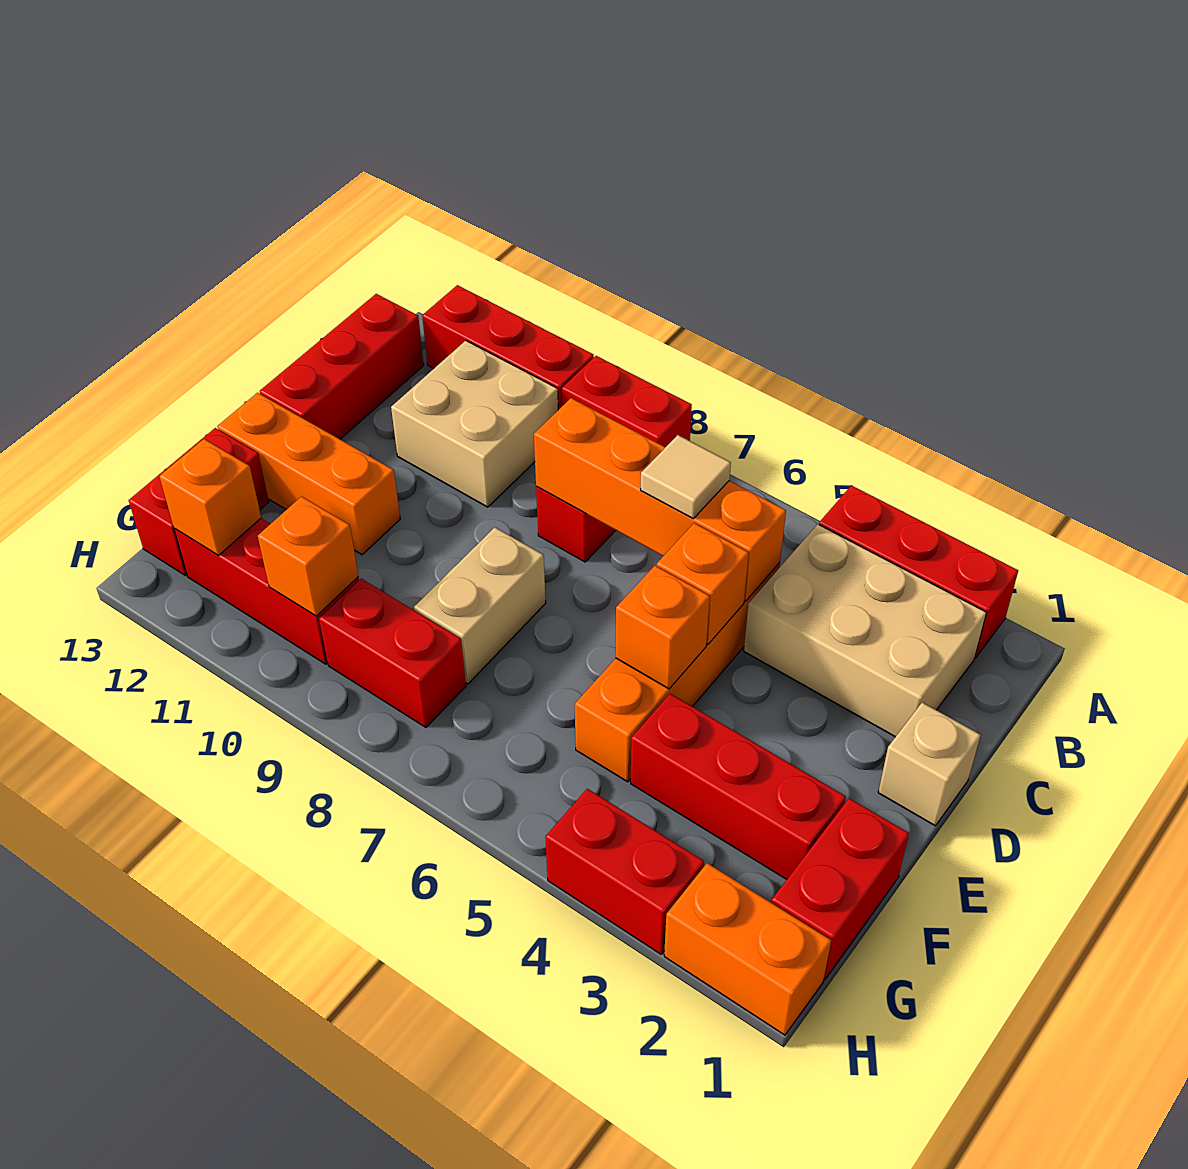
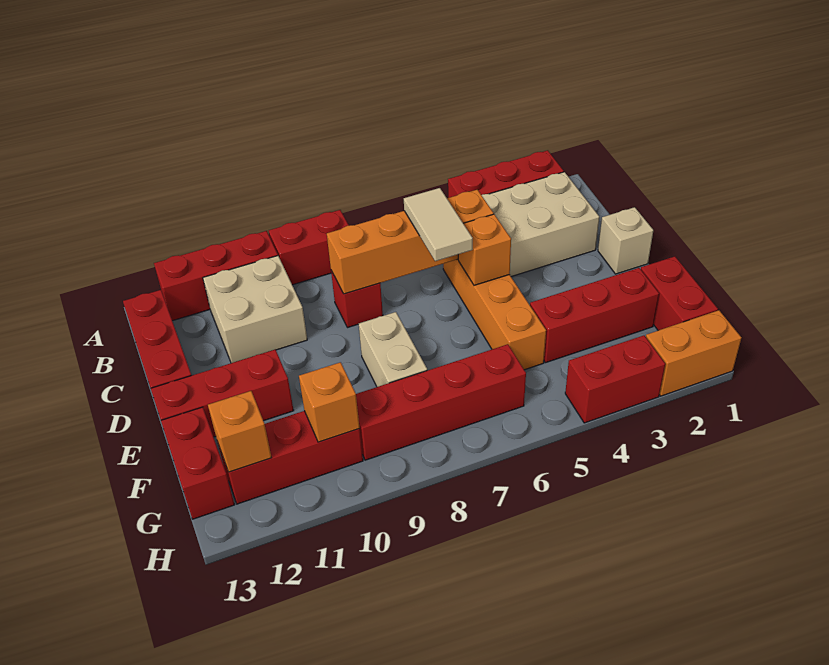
tan tile C6 level 3 -> tan tile C6:D6 level 3
orange brick E5 level 2 -> none
orange brick E11:E13 level 1 -> red brick E11:E13 level 1
red brick G8:G9 level 1 -> red brick G6:G9 level 1

